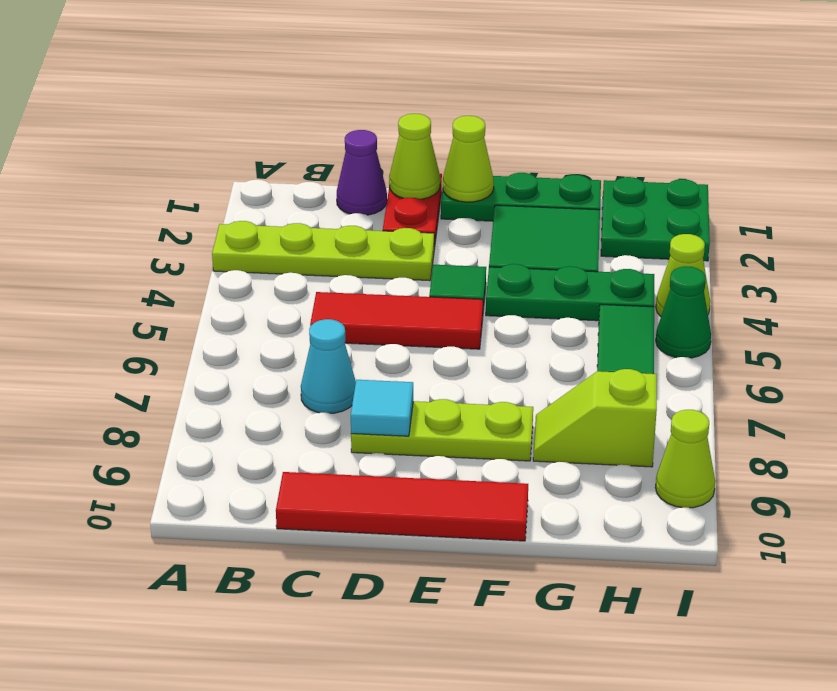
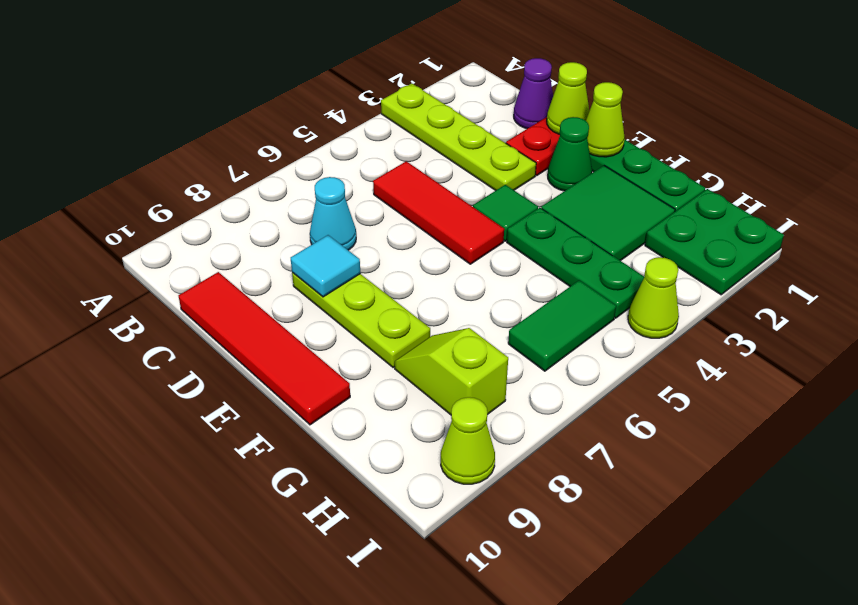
green cone I5 level 1 -> green cone E2 level 1

